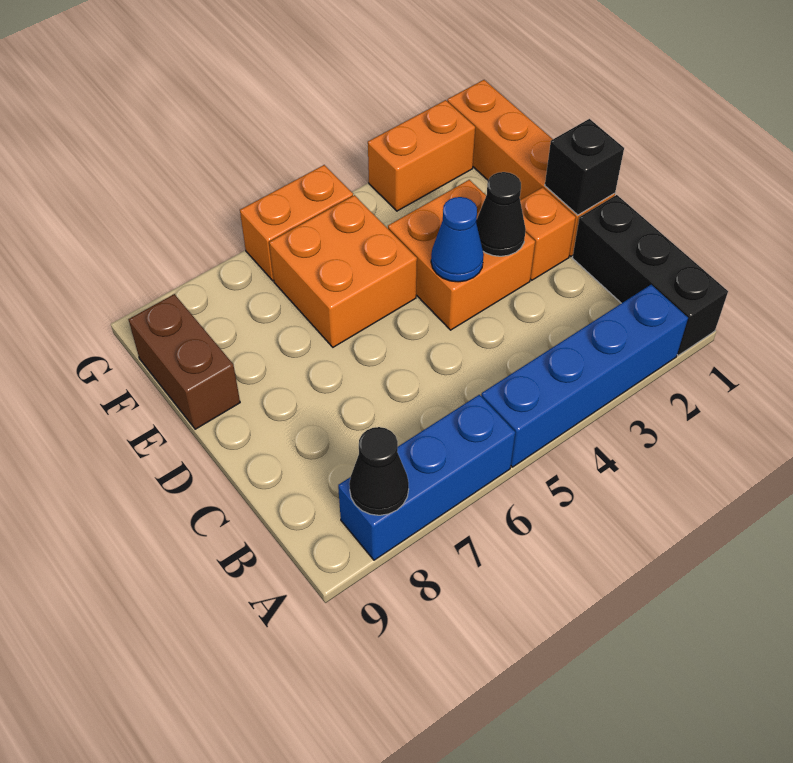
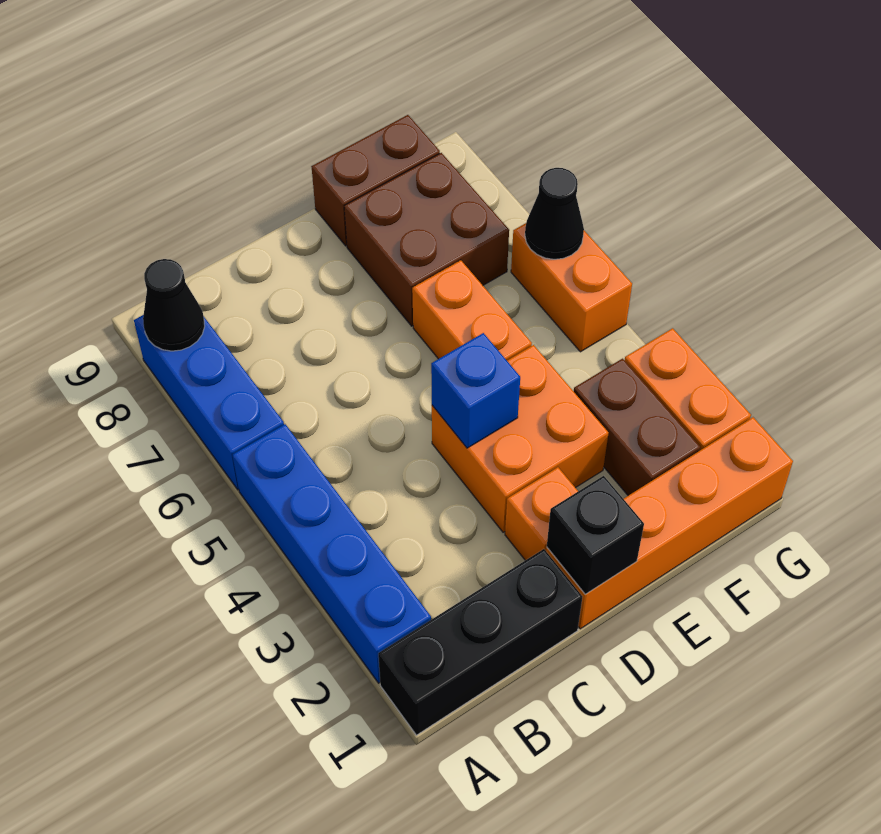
black cone D3 level 2 -> black cone G6 level 2
blue cone D4 level 2 -> blue brick D4 level 2
orange brick E5:F6 level 1 -> orange brick E5:E6 level 1
none -> brown brick E7:F8 level 1
none -> brown brick F2:F3 level 1

